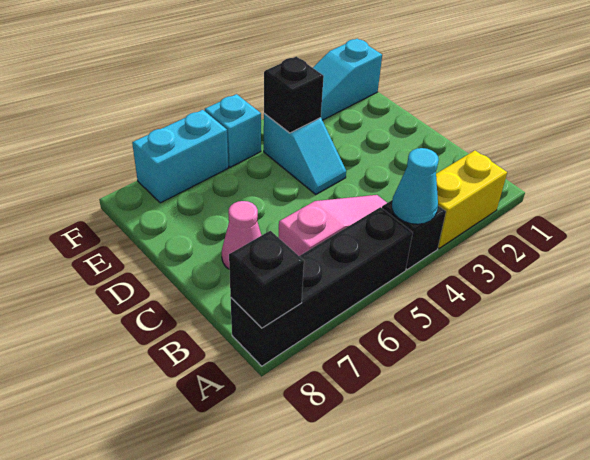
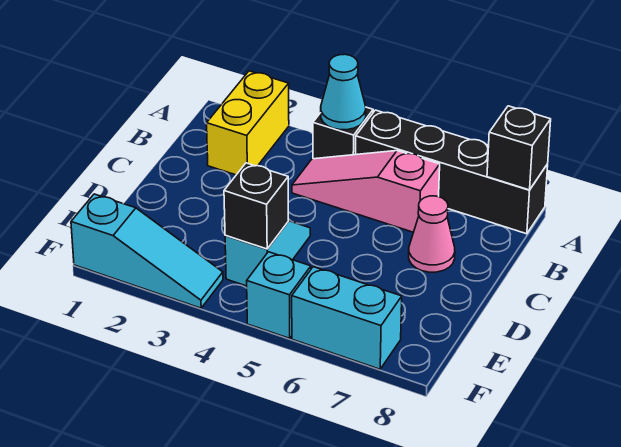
yellow brick A2:A3 level 1 -> yellow brick A2:B2 level 1

